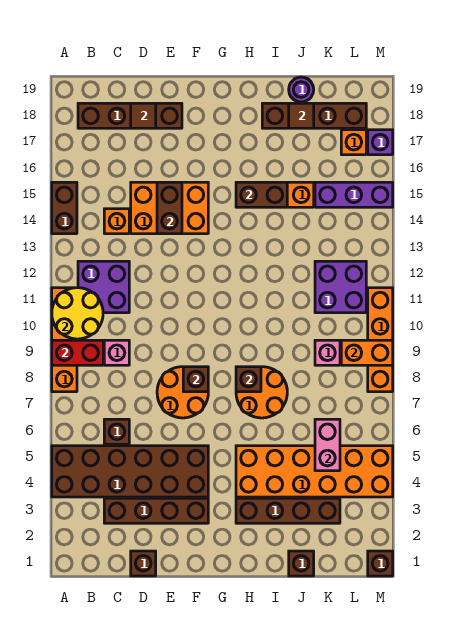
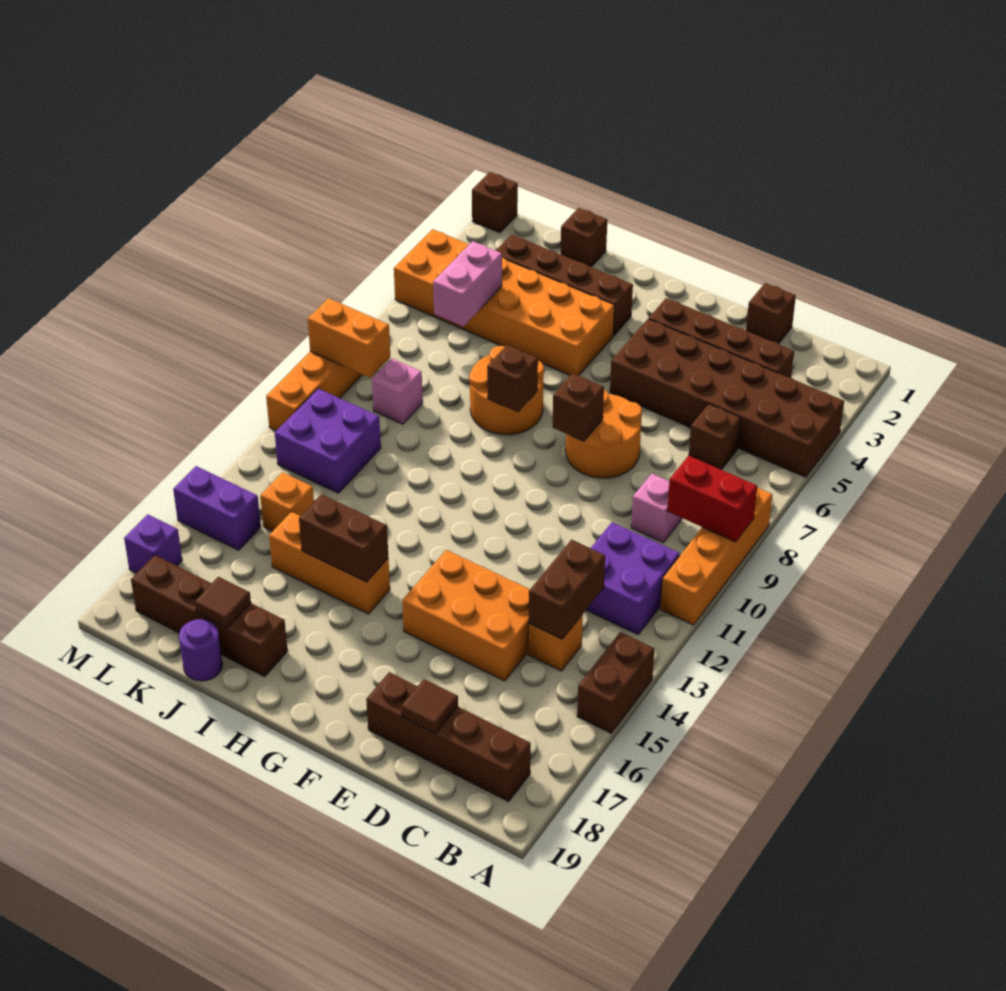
yellow round brick A10:B11 level 2 -> none
brown brick E14:E15 level 2 -> brown brick C13:C14 level 2
purple brick K15:M15 level 1 -> purple brick L15:M15 level 1
orange brick L17 level 1 -> orange brick K14 level 1

